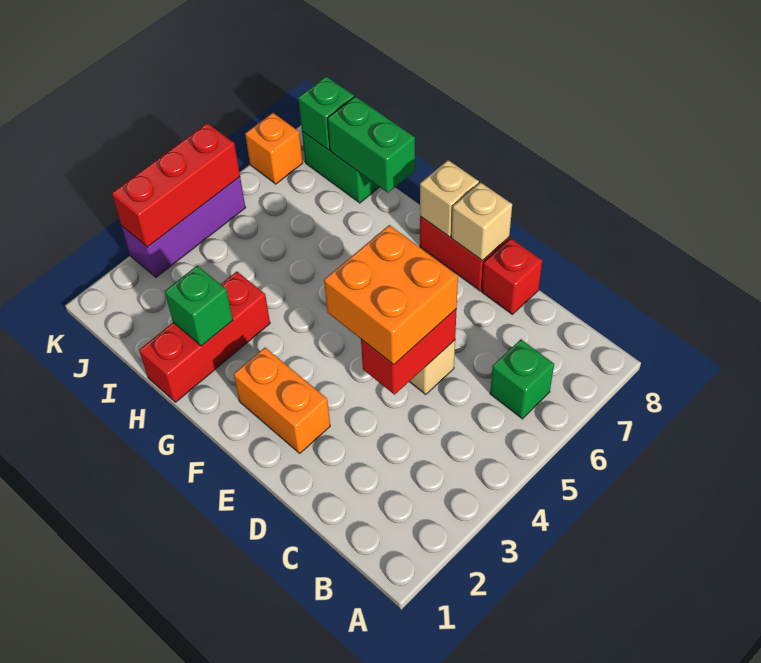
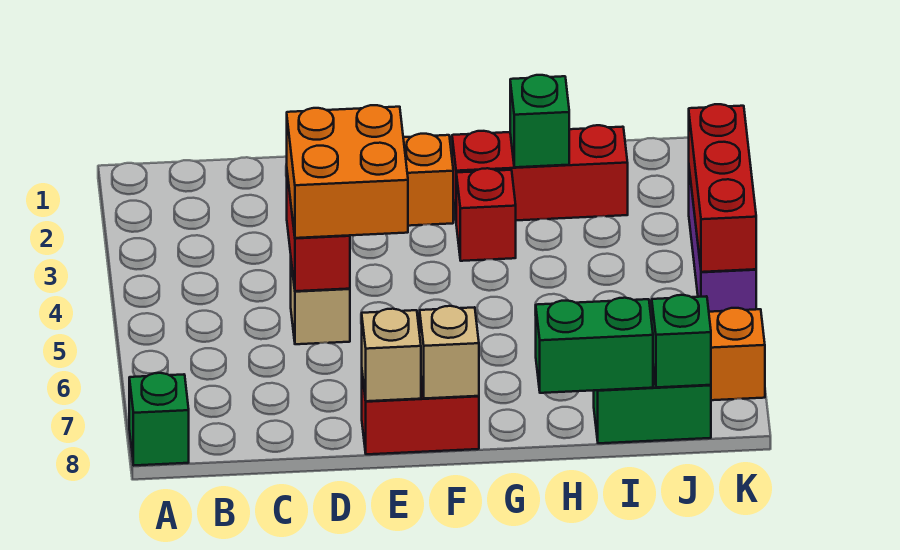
green brick B6 level 1 -> green brick A8 level 1
red brick D8 level 1 -> red brick G3 level 1
red brick H1:H3 level 1 -> red brick G2:I2 level 1

